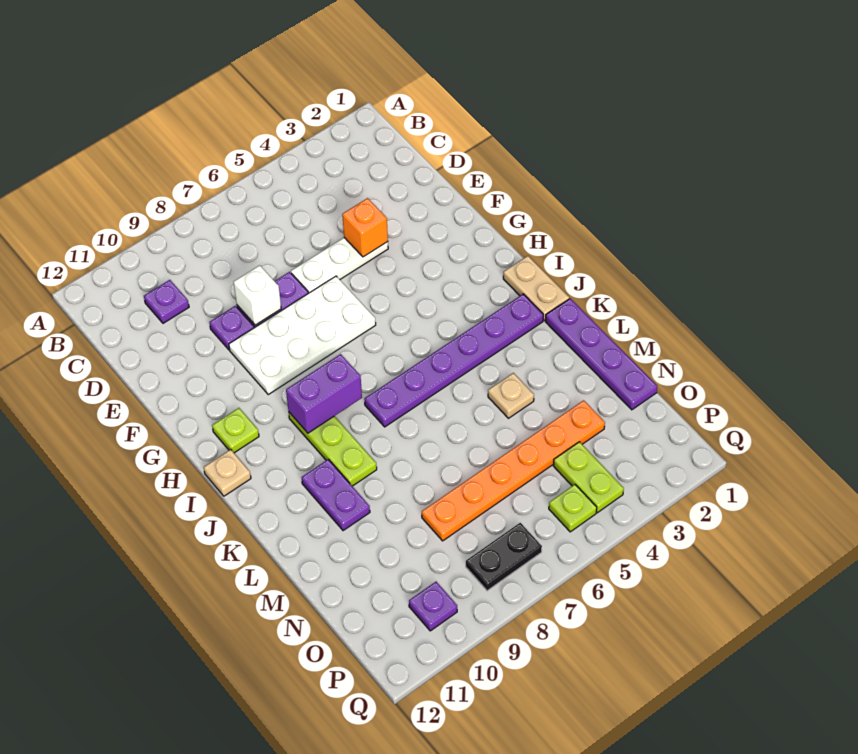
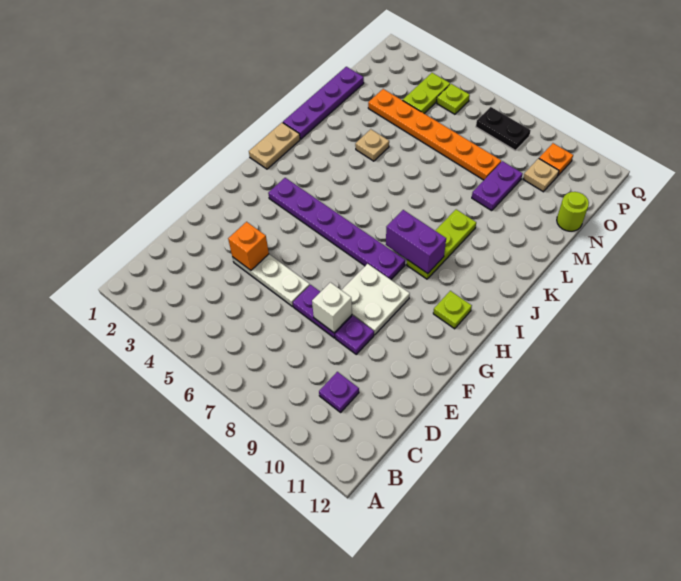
white plate F6:G9 level 1 -> white plate F8:G9 level 1
tan plate I12 level 1 -> tan plate O10 level 1
purple plate J2:J7 level 1 -> purple plate H3:H8 level 1
purple plate K10:L10 level 1 -> purple plate M9:N9 level 1
none -> lime round brick N12 level 1
purple plate P10 level 1 -> orange plate P10 level 1

